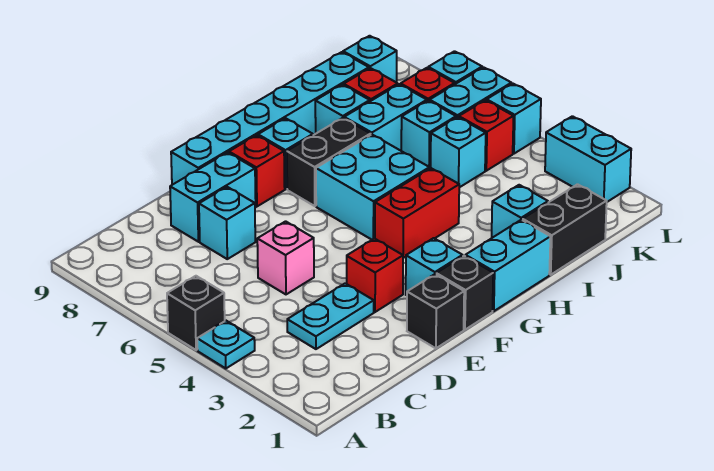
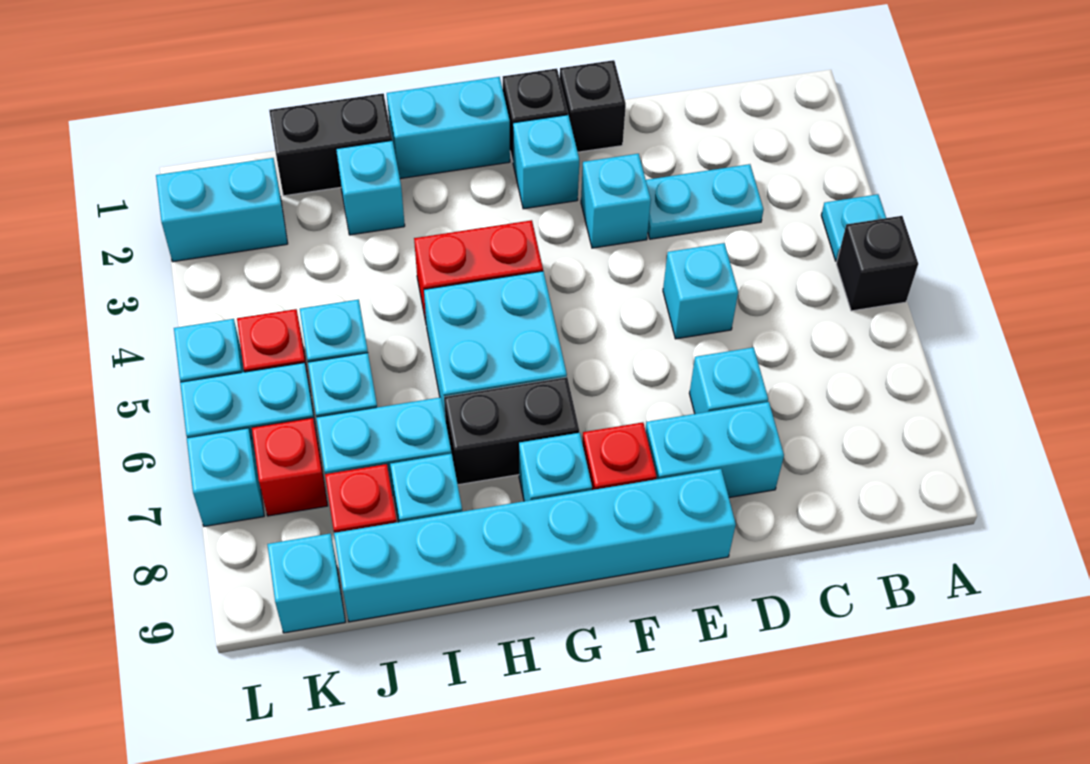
pink brick D5 level 1 -> cyan brick D5 level 1
red brick E3 level 1 -> cyan brick E3 level 1
cyan brick L2:L3 level 1 -> cyan brick K2:L2 level 1

